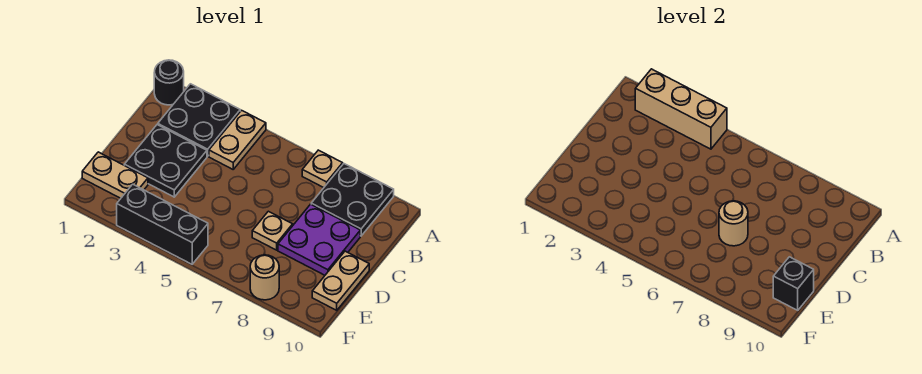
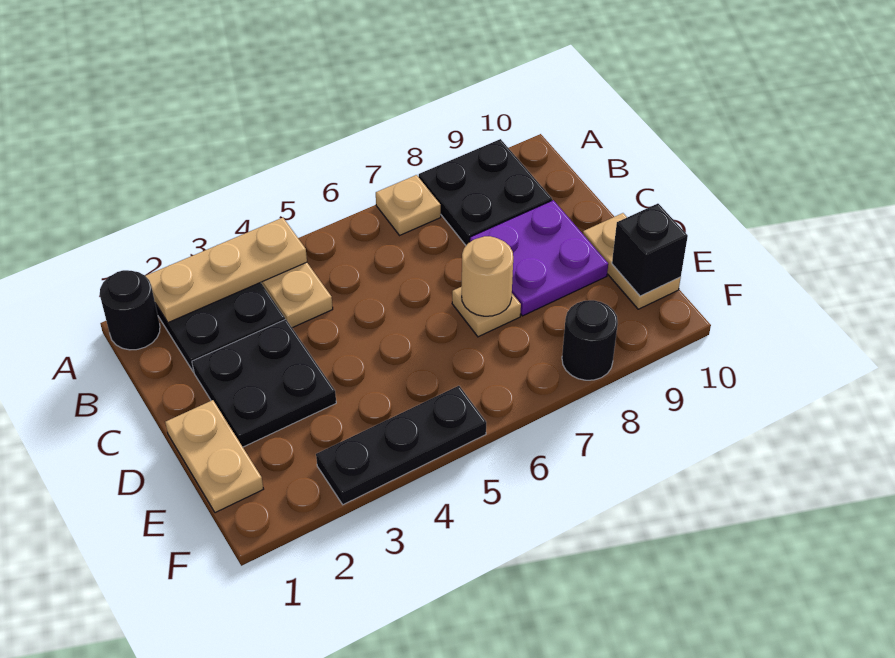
tan brick A2:A4 level 2 -> tan plate A2:A4 level 2
tan plate E1:E2 level 1 -> tan plate D1:E1 level 1
black brick F3:F5 level 1 -> black plate F3:F5 level 1
tan round brick F8 level 1 -> black round brick F8 level 1

